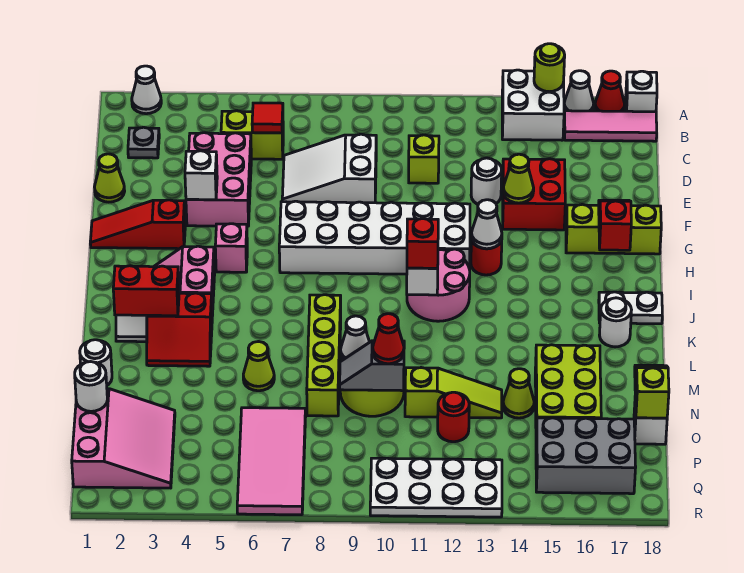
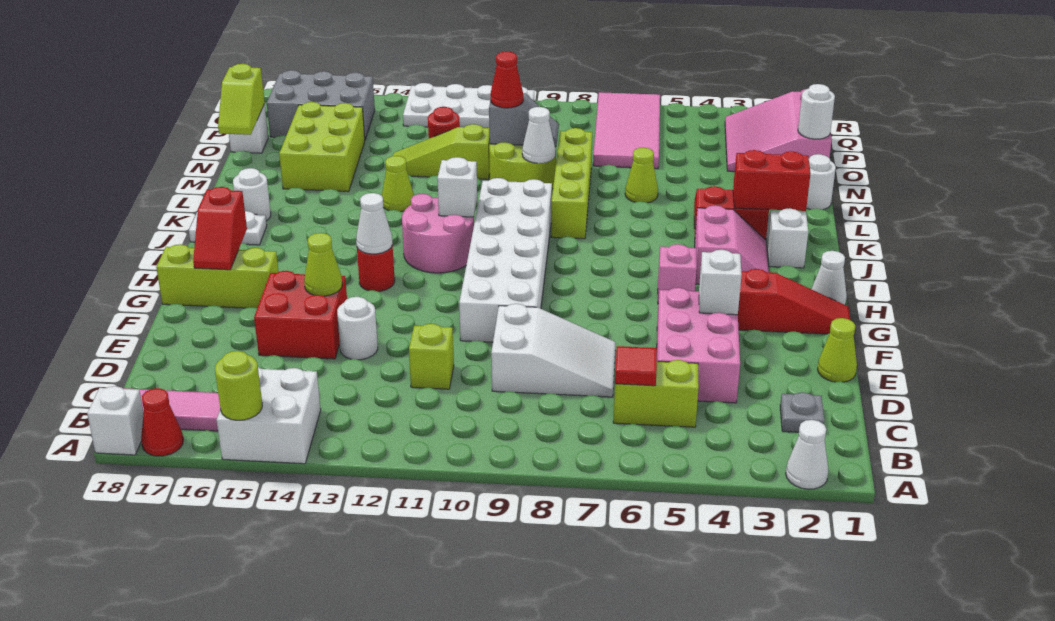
white cone A16 level 1 -> white cone H1 level 1
white brick G7:H12 level 1 -> white brick F9:K10 level 1
red brick J11 level 3 -> none
lime cone N14 level 1 -> lime cone L13 level 1

